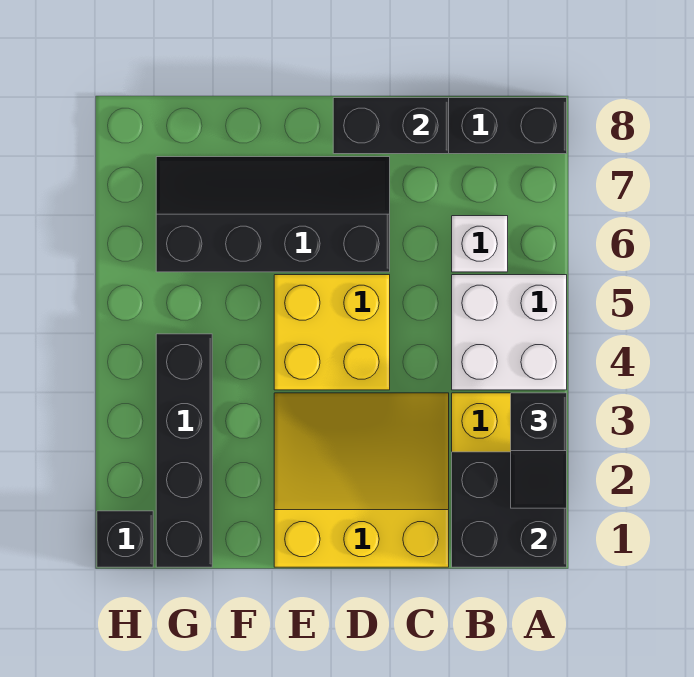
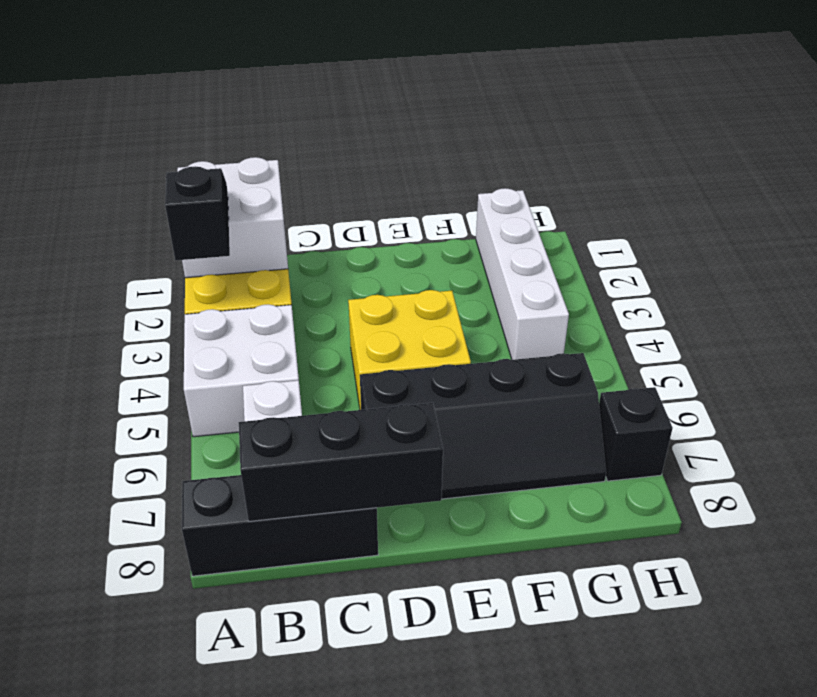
black brick A1:B2 level 2 -> white brick A1:B2 level 2
yellow slope C1:E3 level 1 top 1 -> none
black brick C8:D8 level 2 -> black brick B8:D8 level 2
black brick G1:G4 level 1 -> white brick G1:G4 level 1
black brick H1 level 1 -> black brick H7 level 1

